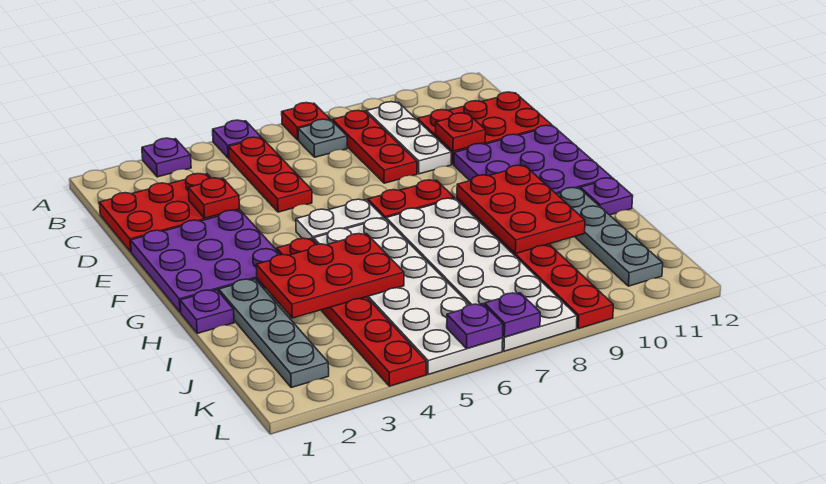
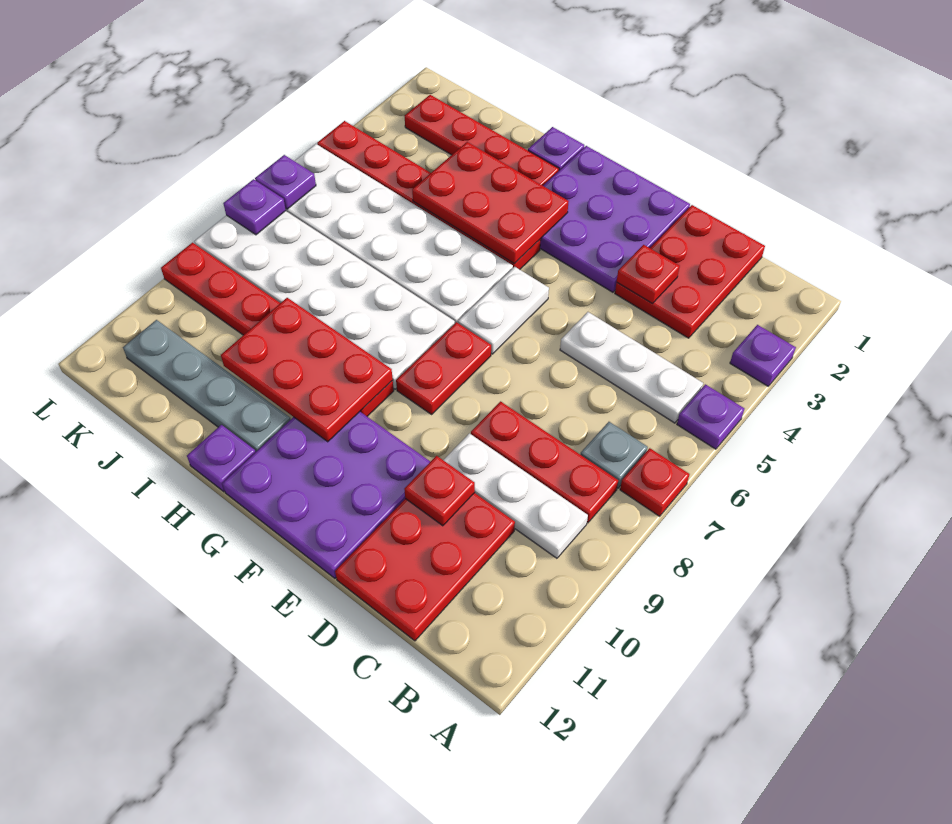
red plate B5:D5 level 1 -> white plate B5:D5 level 1
grey plate H2:K2 level 1 -> red plate H2:K2 level 1
red plate H3:I5 level 2 -> red plate G3:I4 level 2

